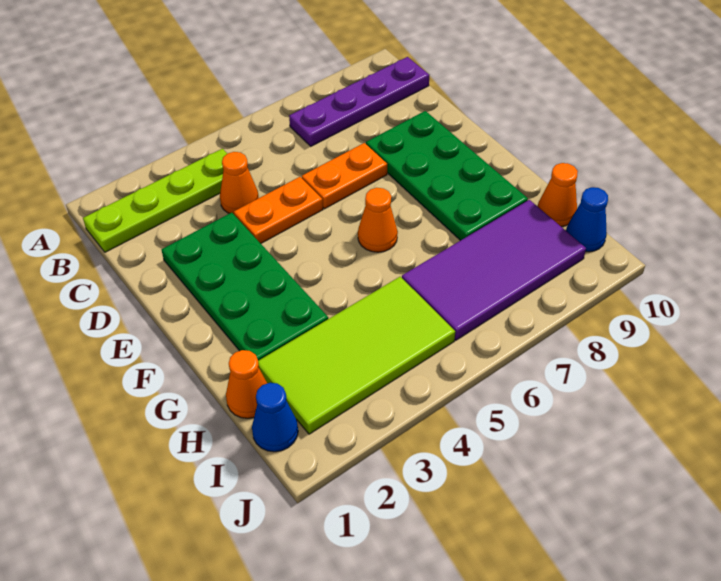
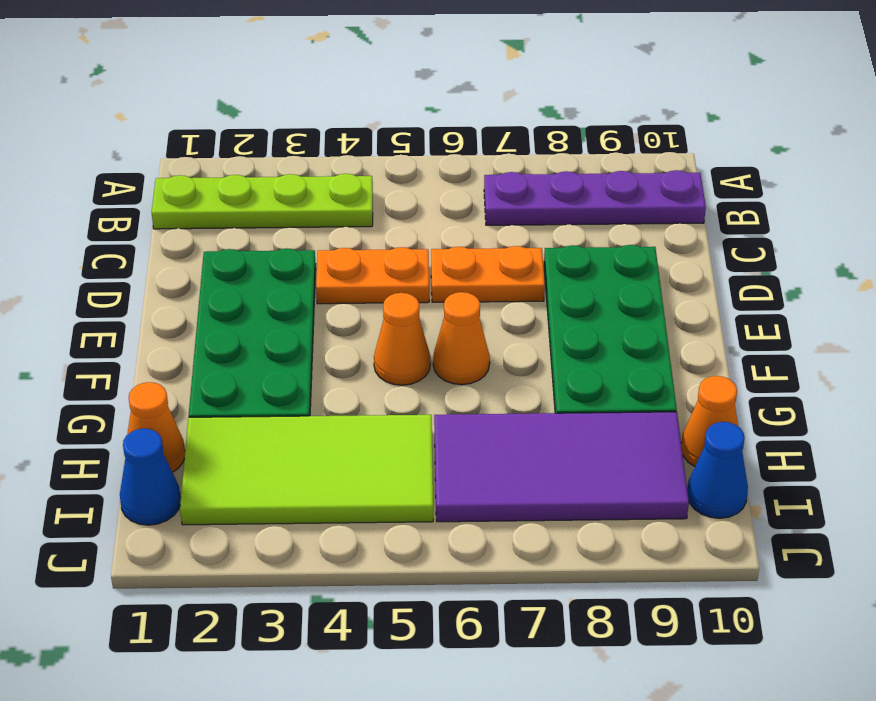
orange cone C4 level 1 -> orange cone F5 level 1

